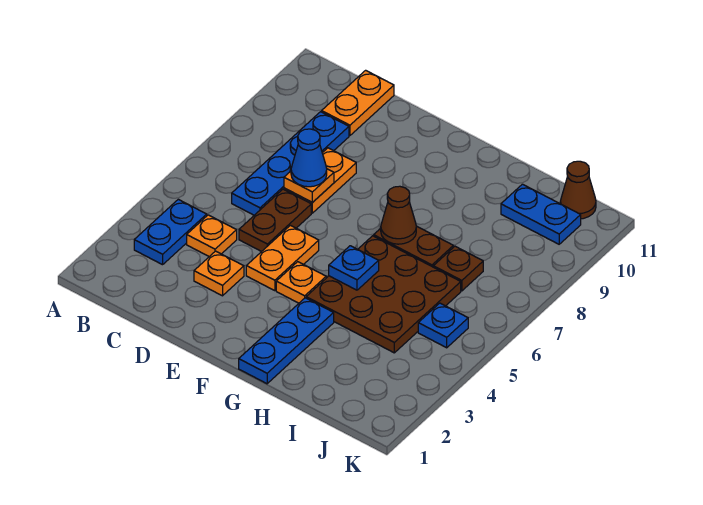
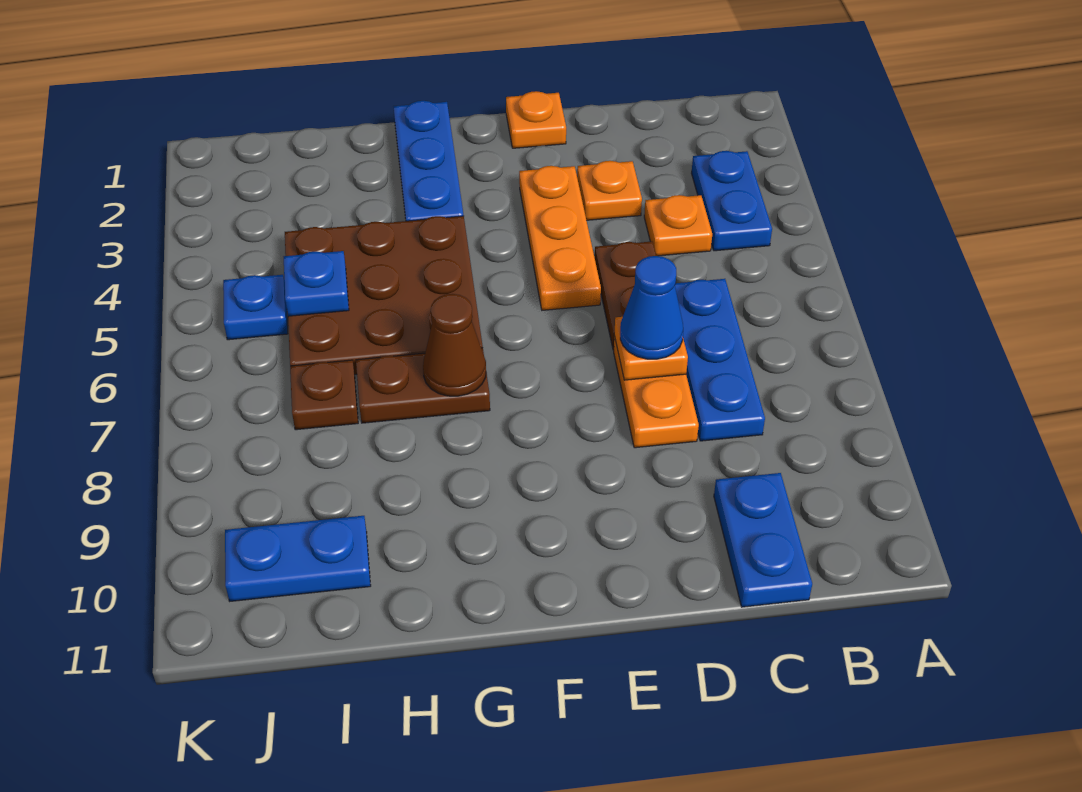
blue plate C6:C9 level 1 -> blue plate C6:C8 level 1
orange plate C10:C11 level 1 -> blue plate C10:C11 level 1
orange plate E4:E5 level 1 -> orange plate E3:E5 level 1
orange plate F4 level 1 -> orange plate E1 level 1
blue plate G5 level 2 -> blue plate I5 level 2
brown cone J11 level 1 -> none

